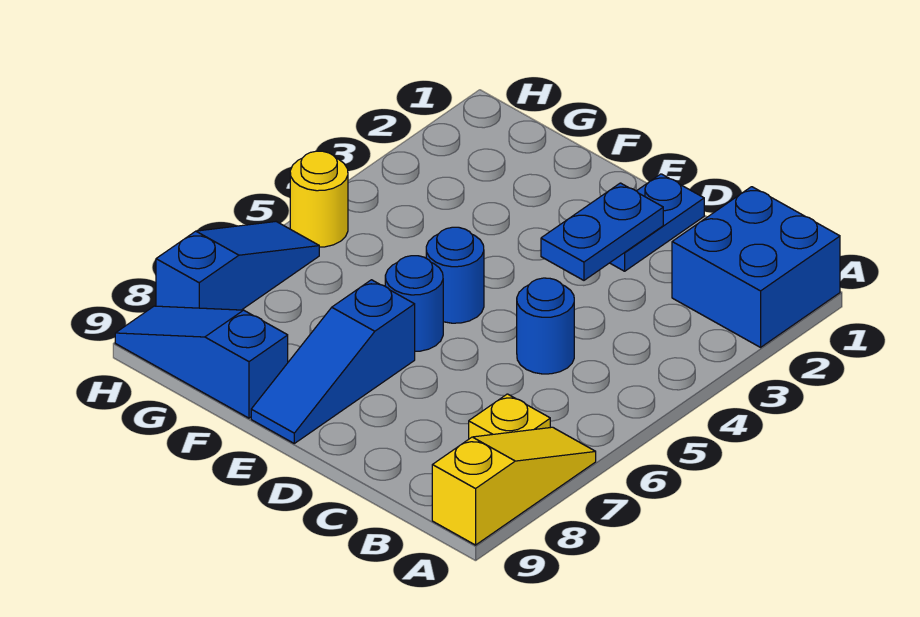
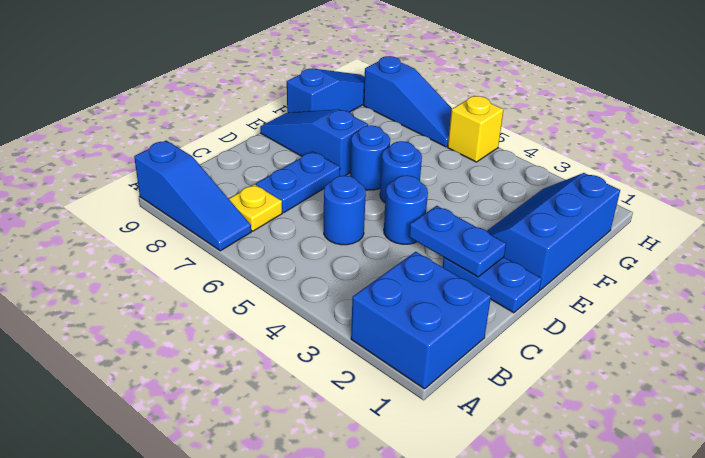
yellow slope A7:A9 level 1 top 9 -> blue slope A7:A9 level 1 top 9
none -> blue plate C7:D7 level 1
none -> blue round brick D4 level 1
none -> blue slope E1:G2 level 1 top 1
yellow round brick H5 level 1 -> yellow brick H5 level 1

